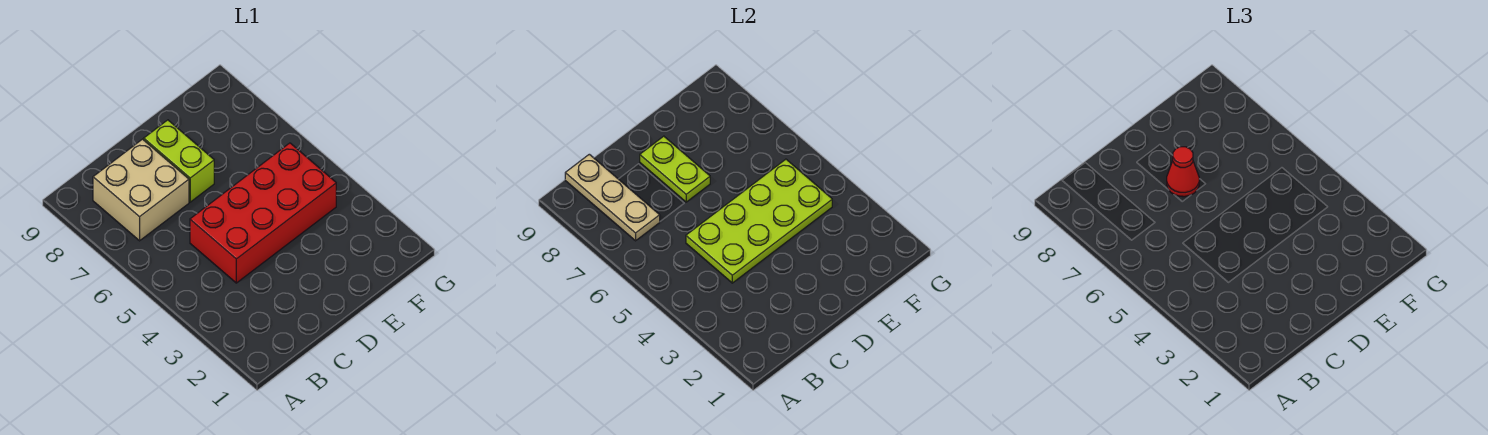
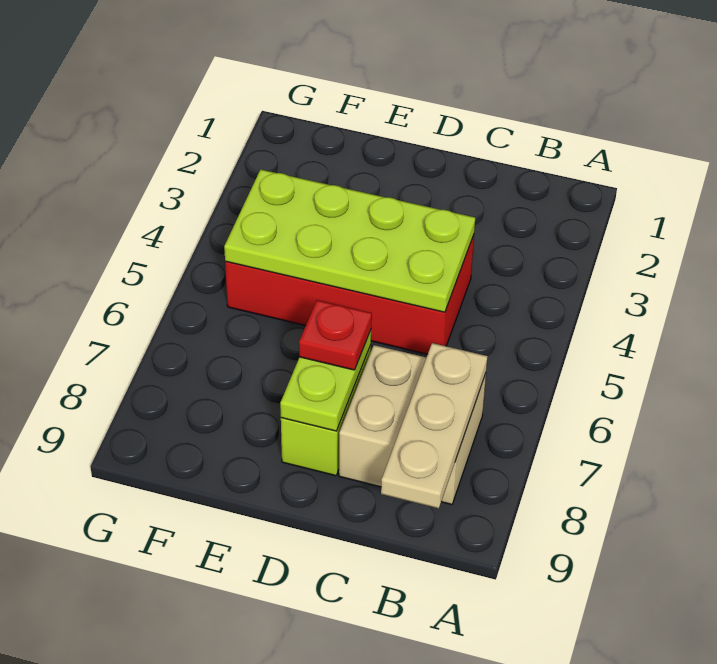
red cone D7 level 3 -> red plate D7 level 3

